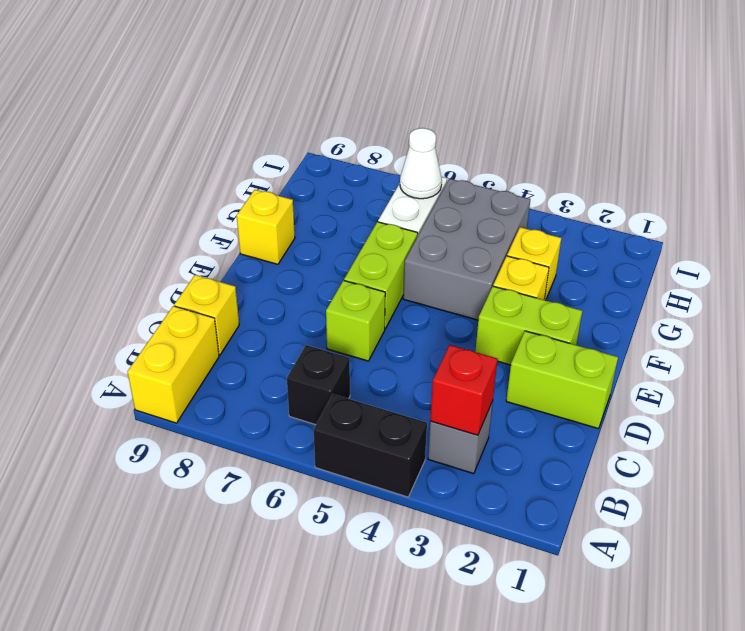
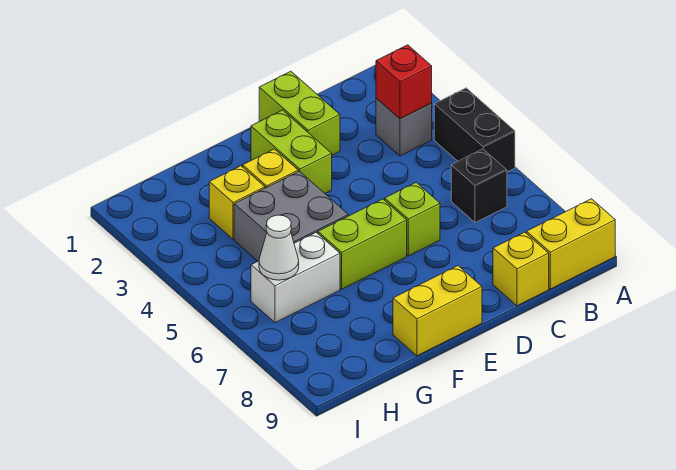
grey brick F4:H5 level 1 -> grey brick F4:G5 level 1
yellow brick F9 level 1 -> yellow brick E9:F9 level 1

